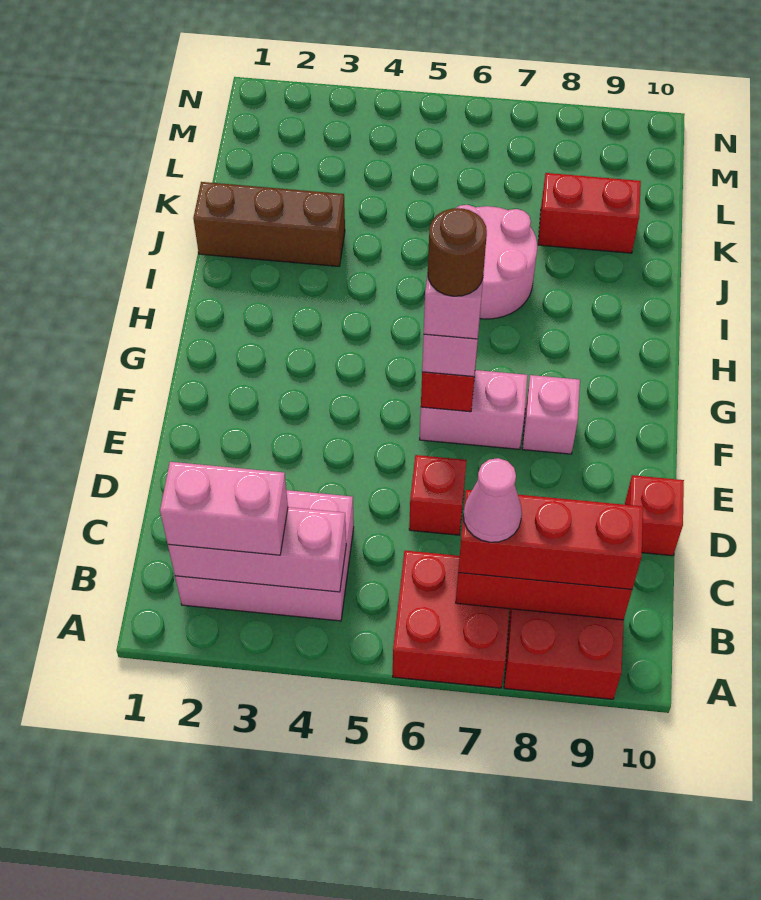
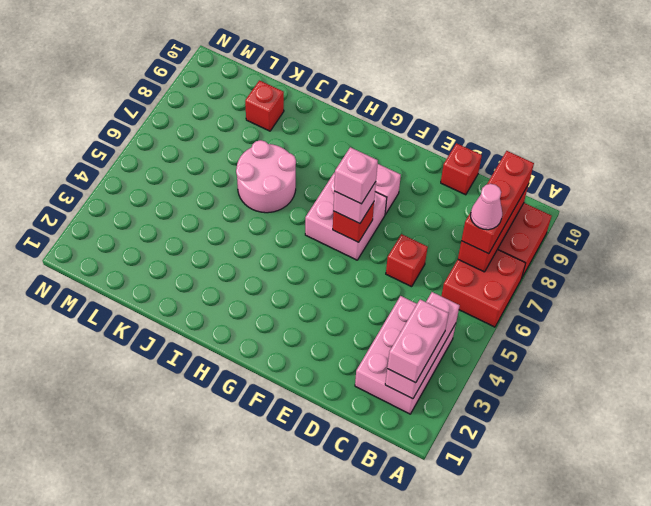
pink brick F6:F7 level 1 -> pink brick F6:G7 level 1
brown round brick F6 level 5 -> none
brown brick J1:J3 level 1 -> none
red brick K8:K9 level 1 -> red brick K9 level 1

